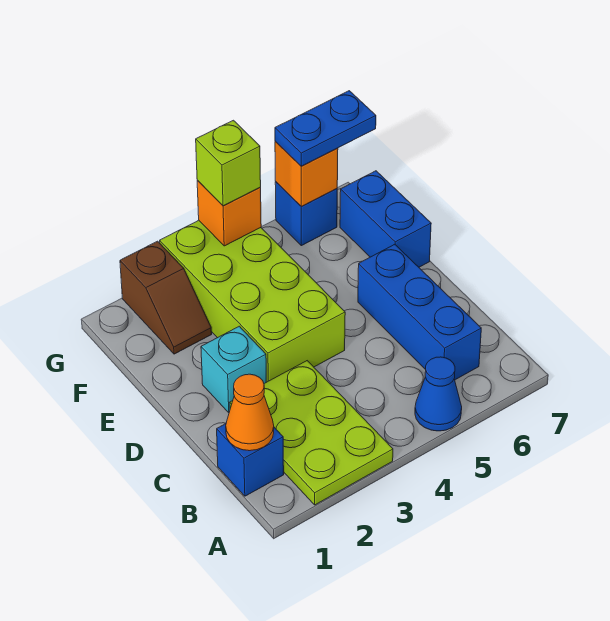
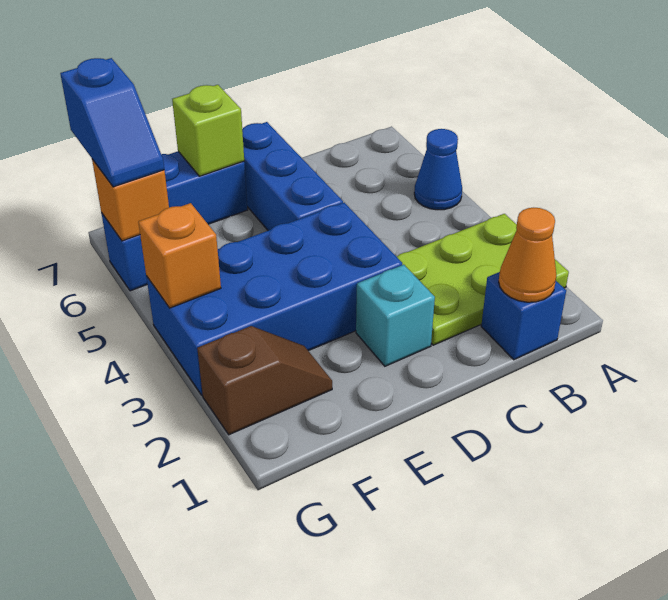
blue brick B6:D6 level 1 -> blue brick D5:D7 level 1
lime brick D3:G4 level 1 -> blue brick D3:G4 level 1
lime brick G4 level 3 -> lime brick E7 level 2
blue plate G6:G7 level 3 -> blue slope G6:G7 level 3 top 7

